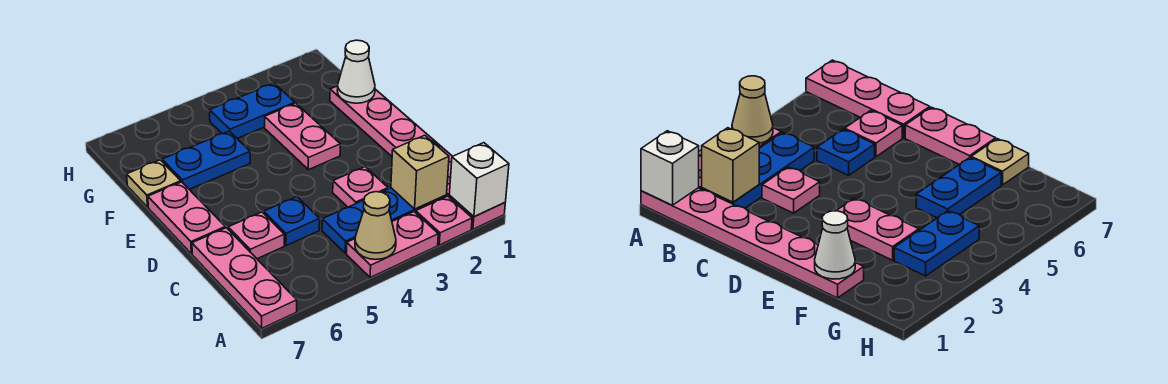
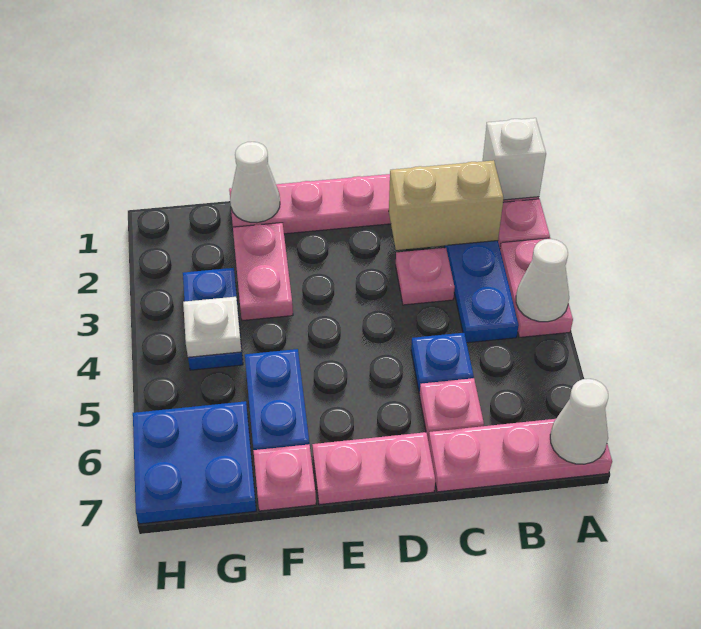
tan cone A4 level 2 -> white cone A4 level 2
none -> white cone A7 level 2
tan brick B2 level 2 -> tan brick B2:C2 level 2
pink plate E3:F3 level 1 -> pink plate F2:F3 level 1
tan plate F7 level 1 -> pink plate F7 level 1
none -> white plate G4 level 2
none -> blue plate G6:H7 level 1

